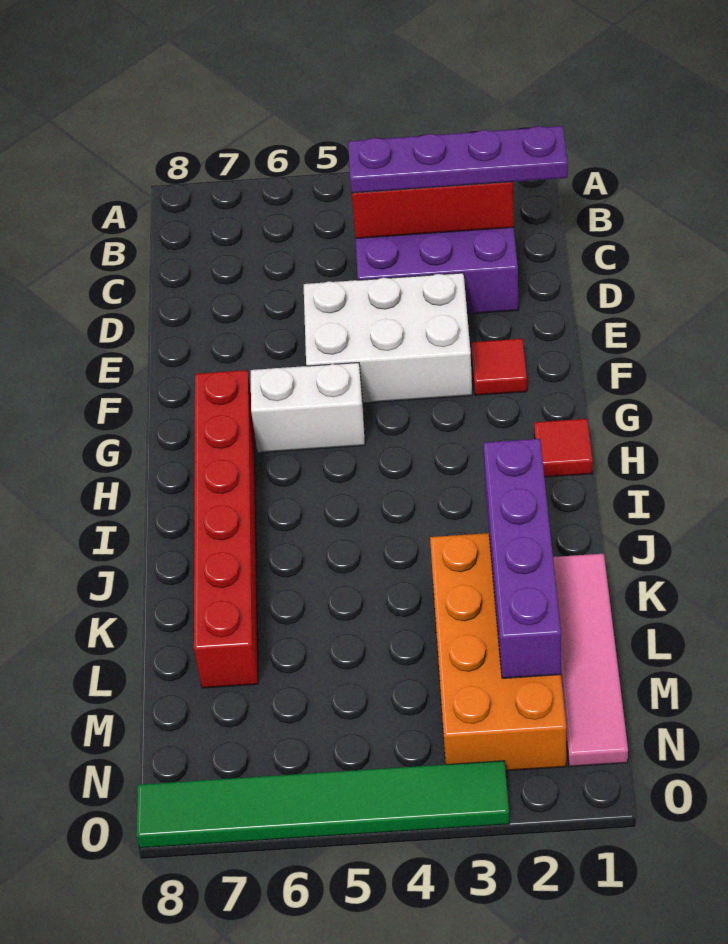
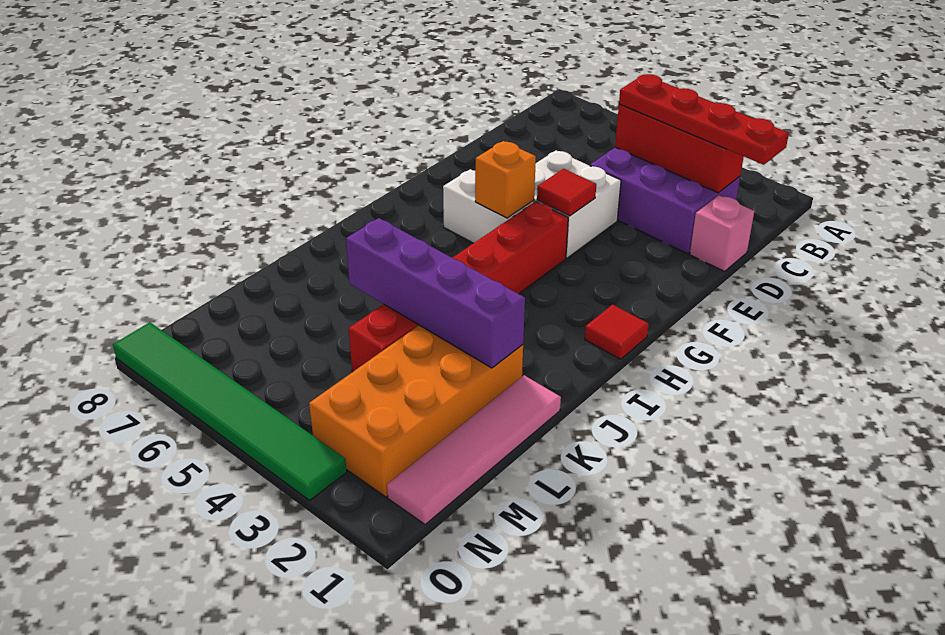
purple plate C1:C4 level 3 -> red plate C1:C4 level 3
none -> pink brick D1 level 1
white brick E3:F5 level 1 -> white brick E4:F5 level 1
red tile F2 level 1 -> red tile F4 level 2
none -> orange brick G5 level 2
red brick G7:L7 level 1 -> red brick G4:L4 level 1
purple brick J2:M2 level 2 -> purple brick K2:K5 level 2

